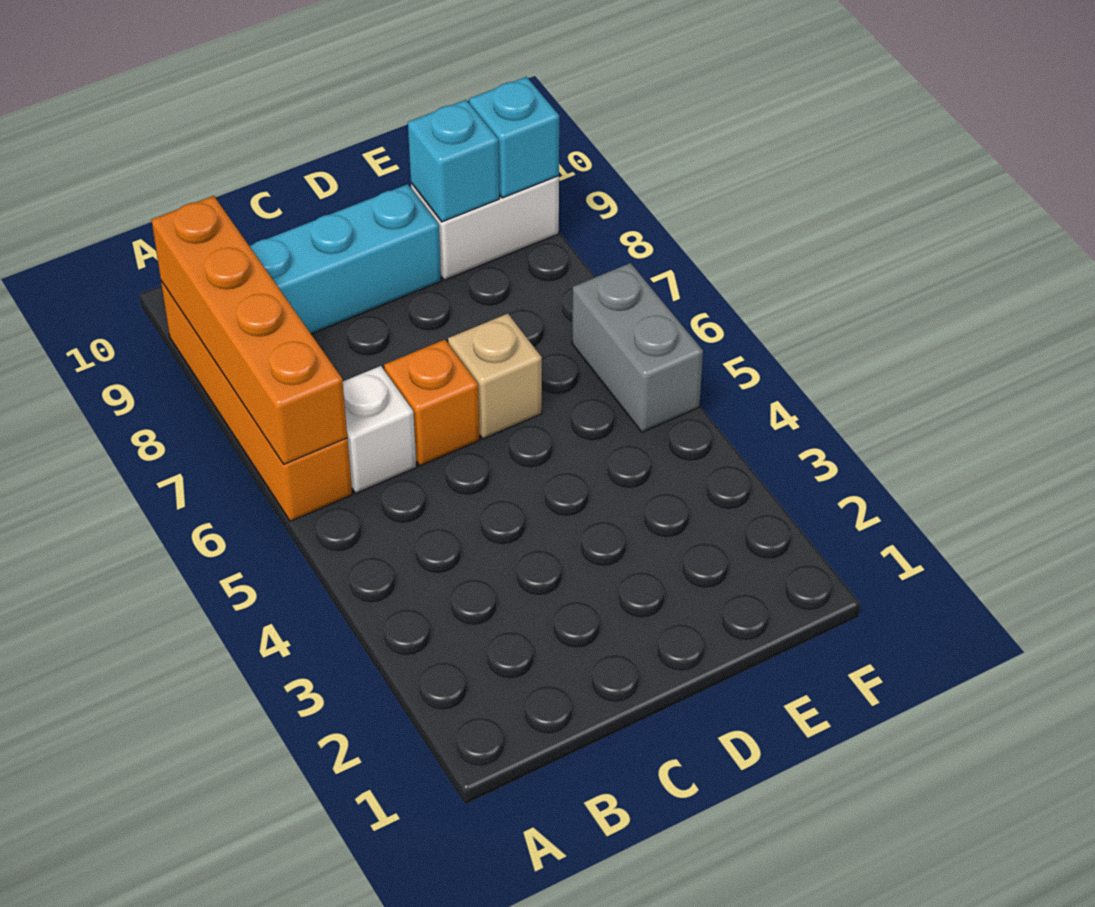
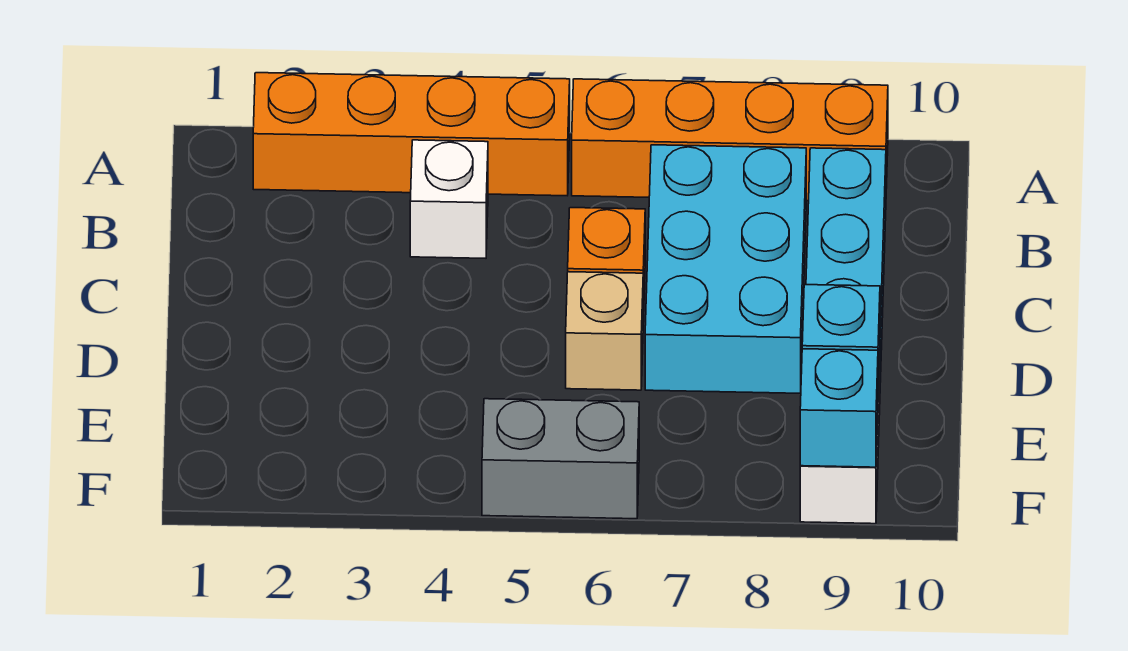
orange brick A6:A9 level 2 -> orange brick A2:A5 level 1
white brick B6 level 1 -> white brick B4 level 1
none -> cyan brick B7:D8 level 1

